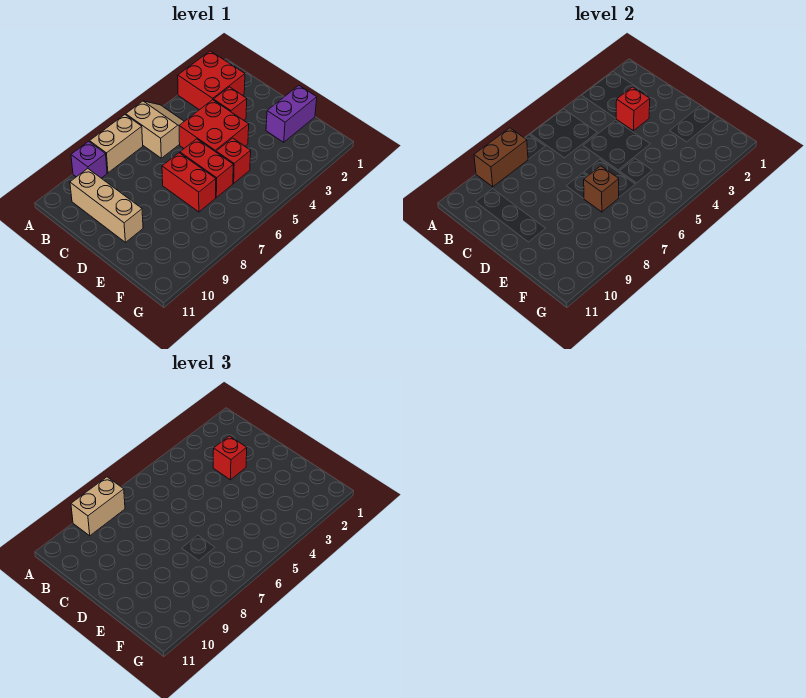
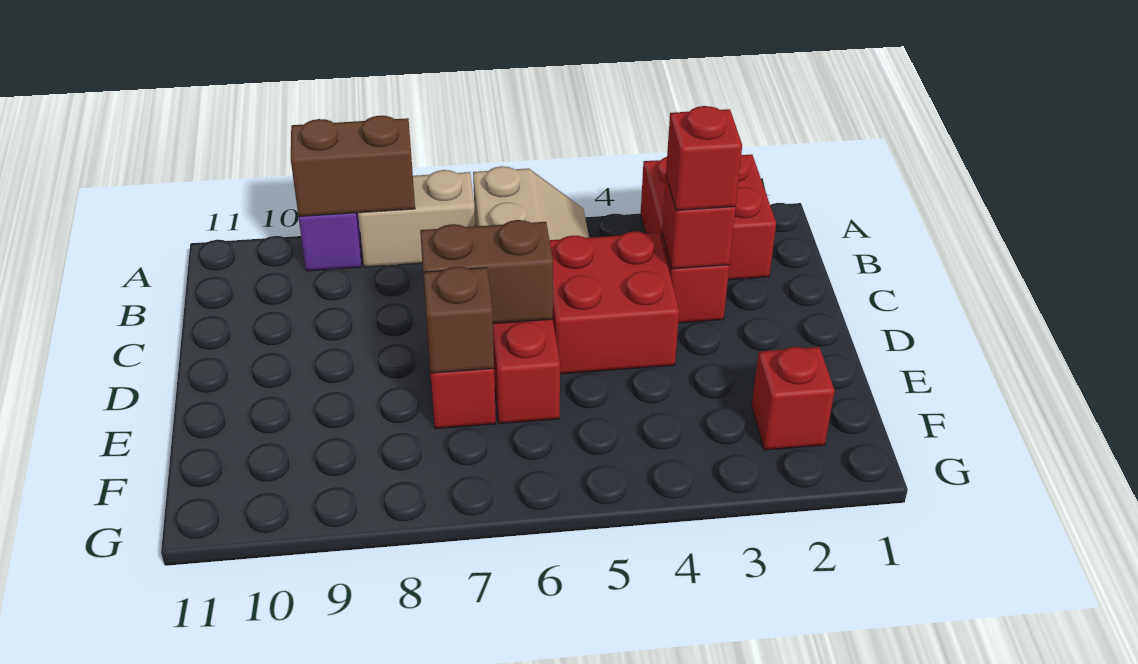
tan brick A8:A9 level 3 -> none
tan brick B10:D10 level 1 -> none
none -> brown brick D6:D7 level 2
purple brick E1:E2 level 1 -> none
red brick E5 level 1 -> red brick F2 level 1

